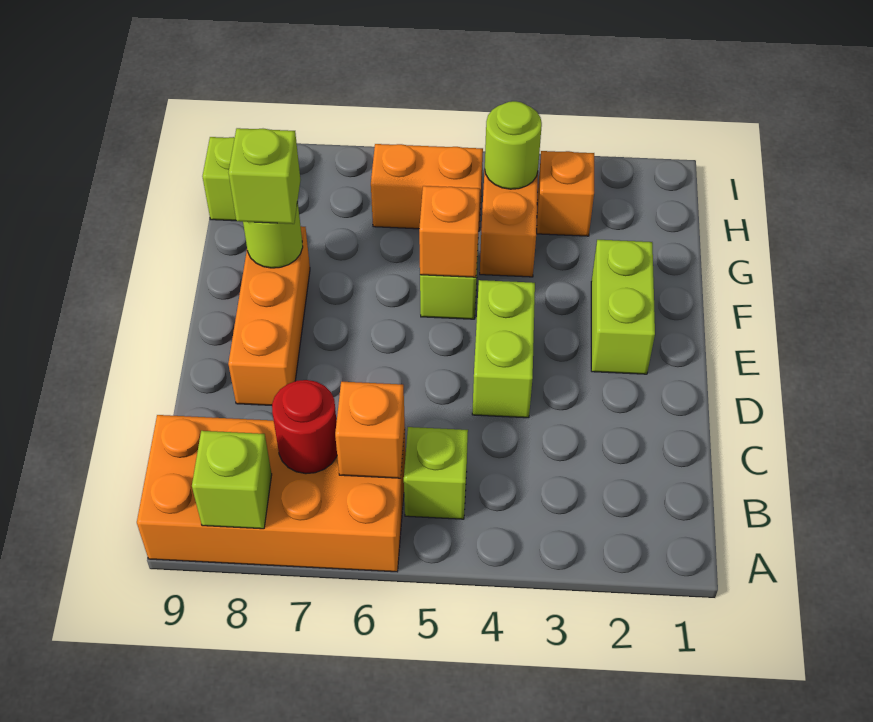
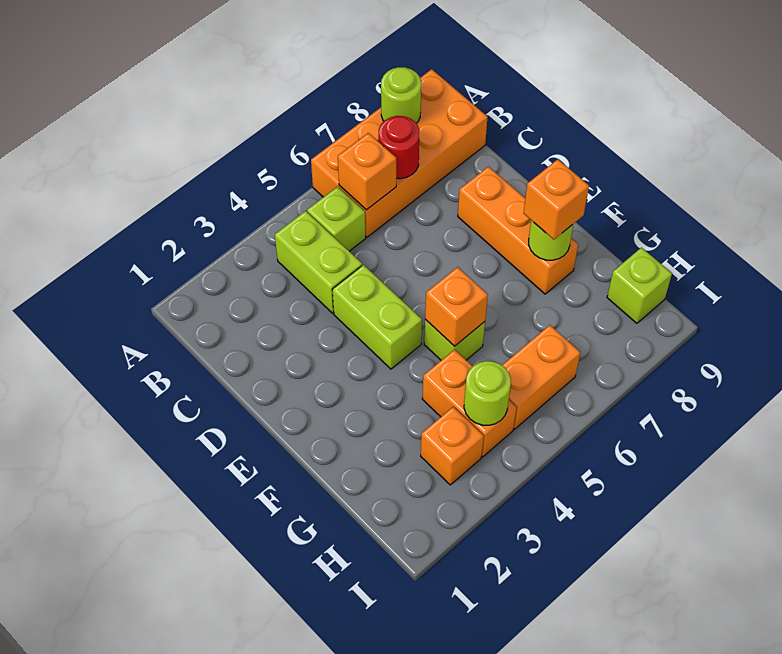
lime brick A8 level 2 -> lime round brick A8 level 2
lime brick E2:F2 level 1 -> lime brick B4:C4 level 1
lime brick F8 level 3 -> orange brick F8 level 3

